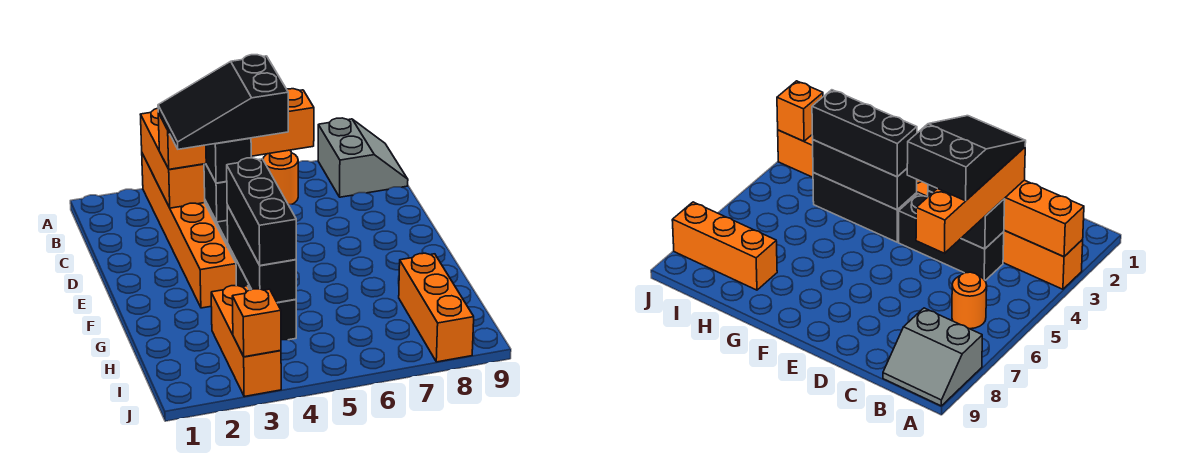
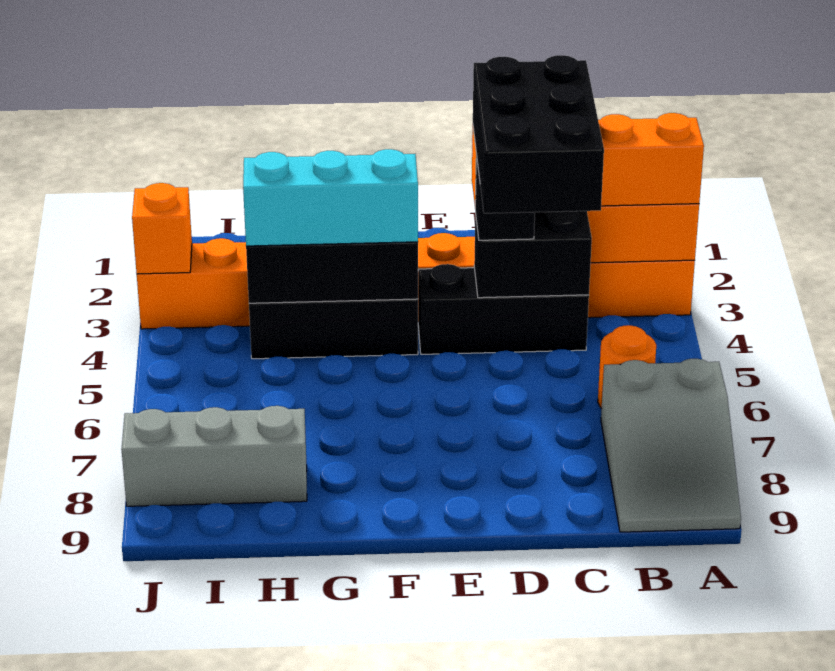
grey slope A8:B9 level 1 top 8 -> grey slope A7:B9 level 1 top 7
orange brick C3:C6 level 3 -> orange brick A3:D3 level 3
black slope C3:D5 level 4 top 5 -> black brick C3:D5 level 4
black brick F4:H4 level 3 -> cyan brick F4:H4 level 3
orange brick H8:J8 level 1 -> grey brick H8:J8 level 1

